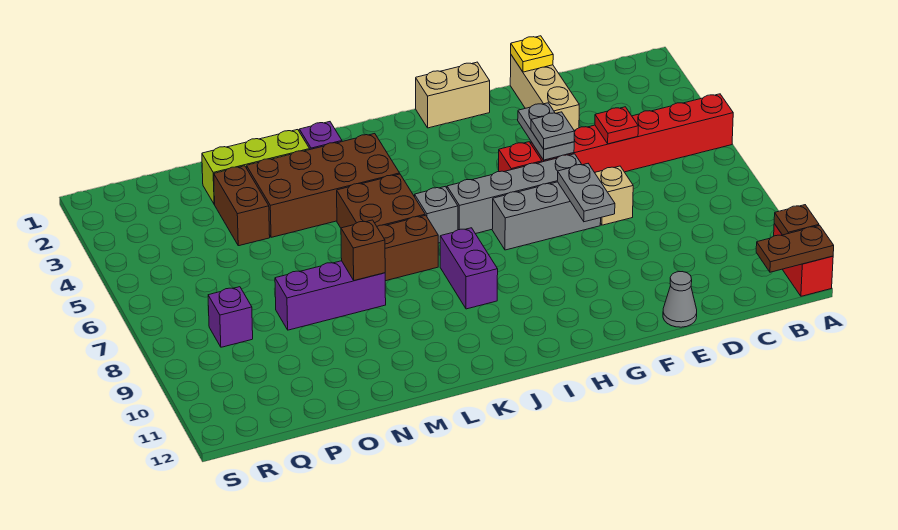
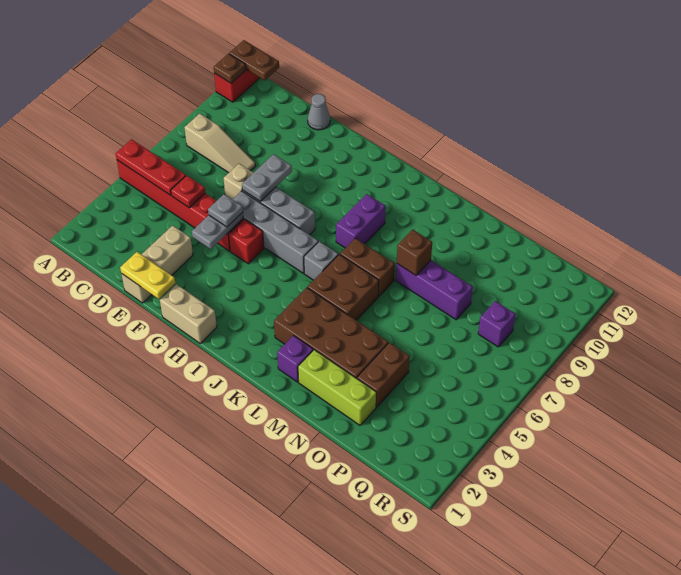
none -> red plate A5:C5 level 2
none -> tan slope B8:D8 level 1 top B
yellow plate E1 level 2 -> yellow plate E1:F1 level 2

